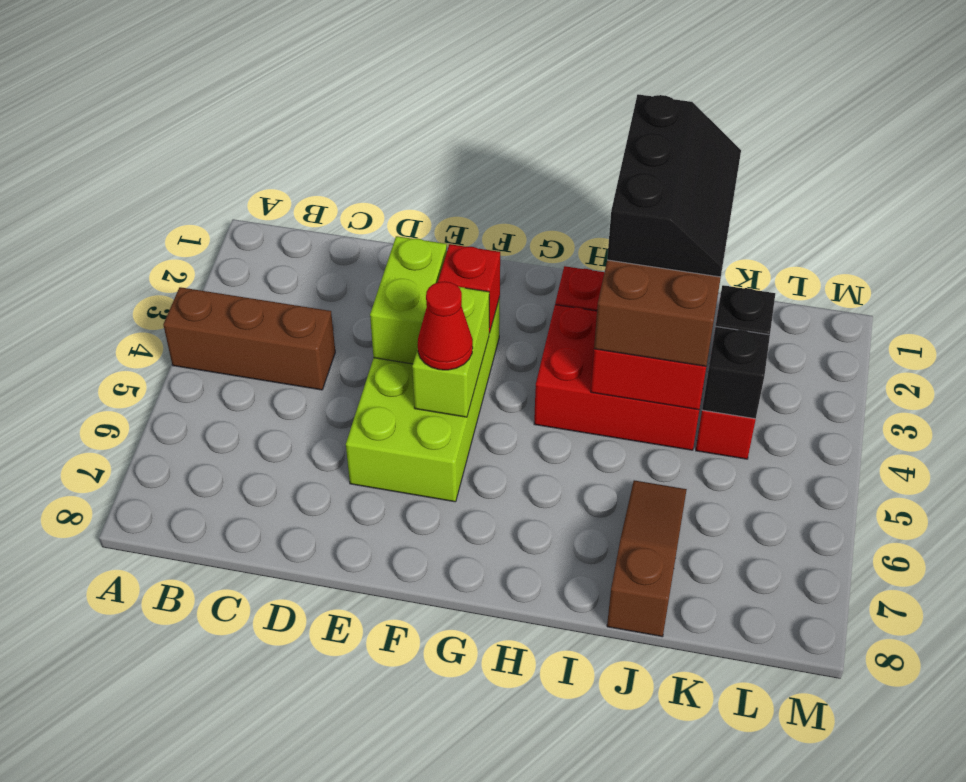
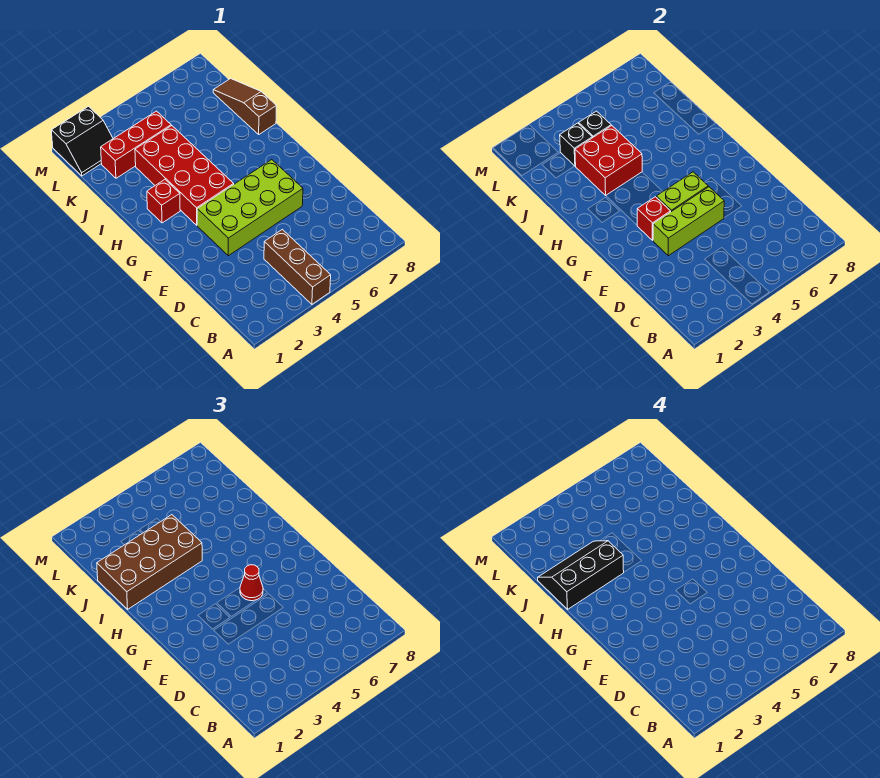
lime brick E3:E4 level 2 -> lime brick E3:E5 level 2
red brick H3:J4 level 1 -> red brick G3:J4 level 1
brown slope J6:J8 level 1 top 8 -> brown slope I8:K8 level 1 top I
none -> black slope L1:M2 level 1 top M

